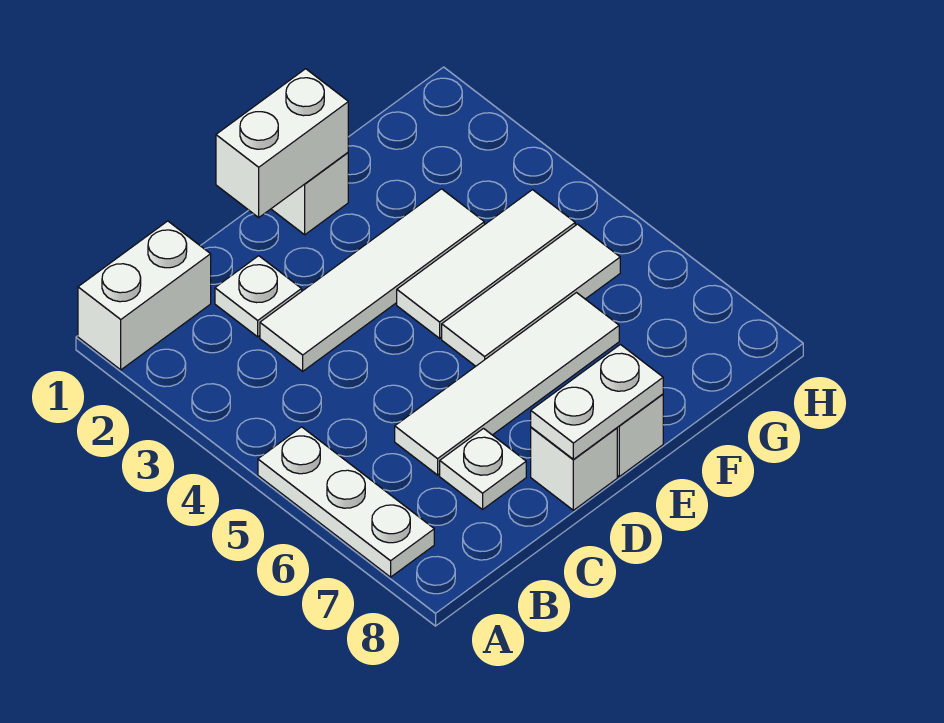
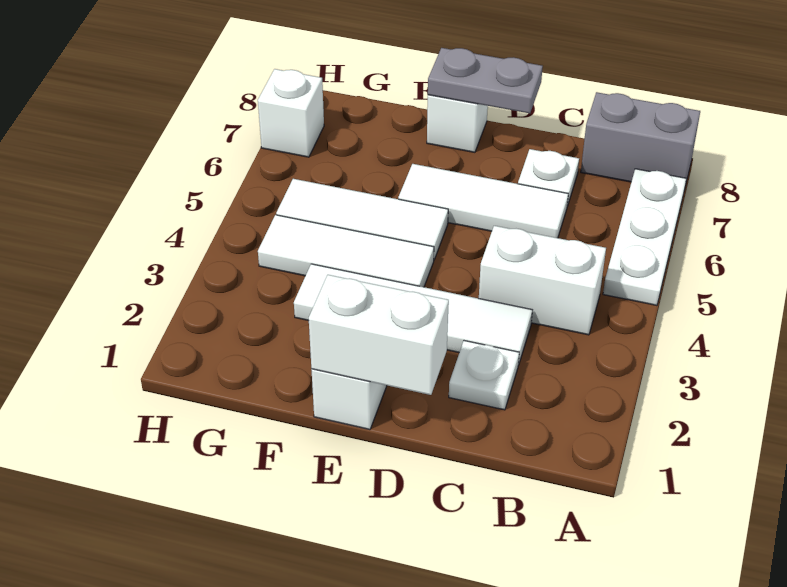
white brick A1:B1 level 1 -> white brick B4:C4 level 1
none -> grey brick A8:B8 level 1
white tile C6:F6 level 1 -> white tile C6:E6 level 1
white brick D8 level 1 -> white brick H7 level 1
white plate D8:E8 level 2 -> grey plate D8:E8 level 2

